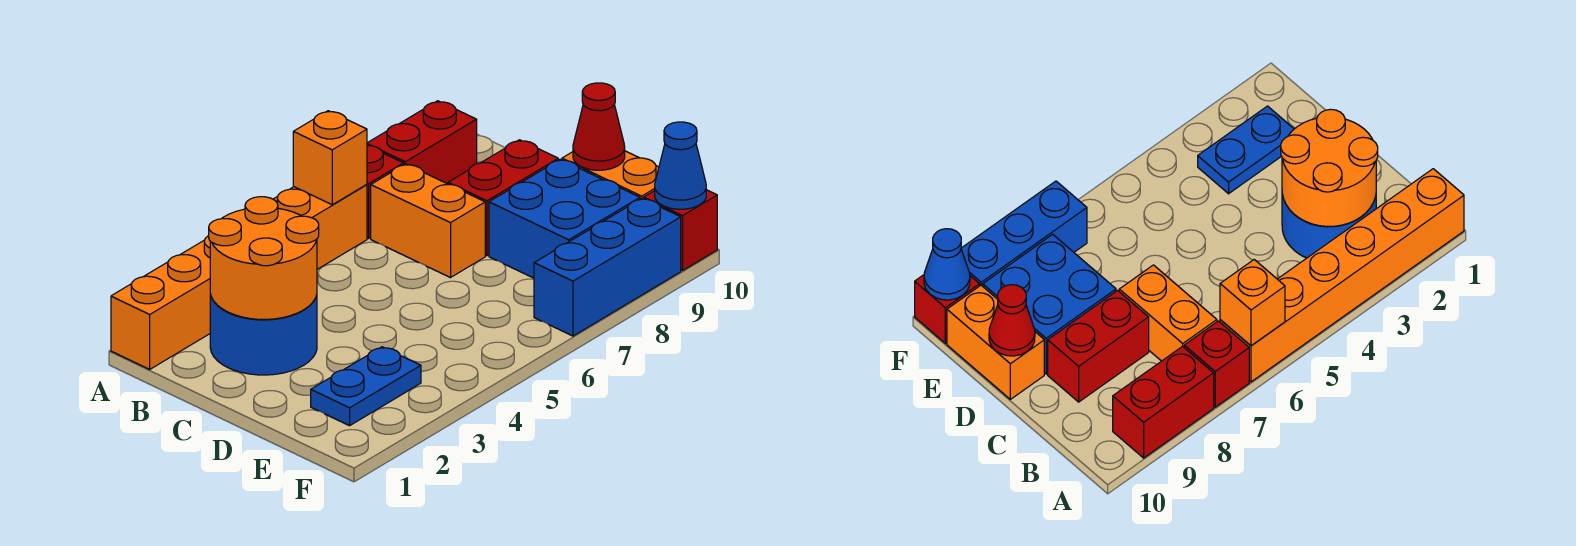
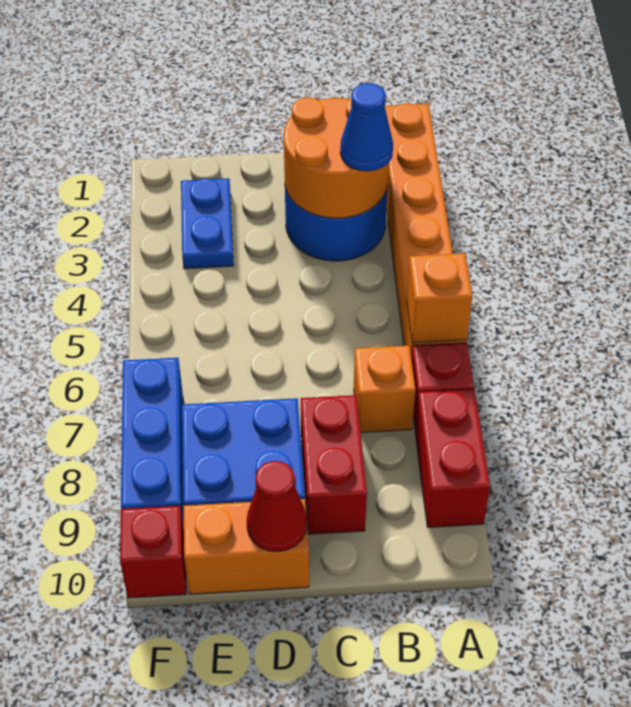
orange brick B7:C7 level 1 -> orange brick B7 level 1
blue cone F10 level 2 -> blue cone B3 level 3

